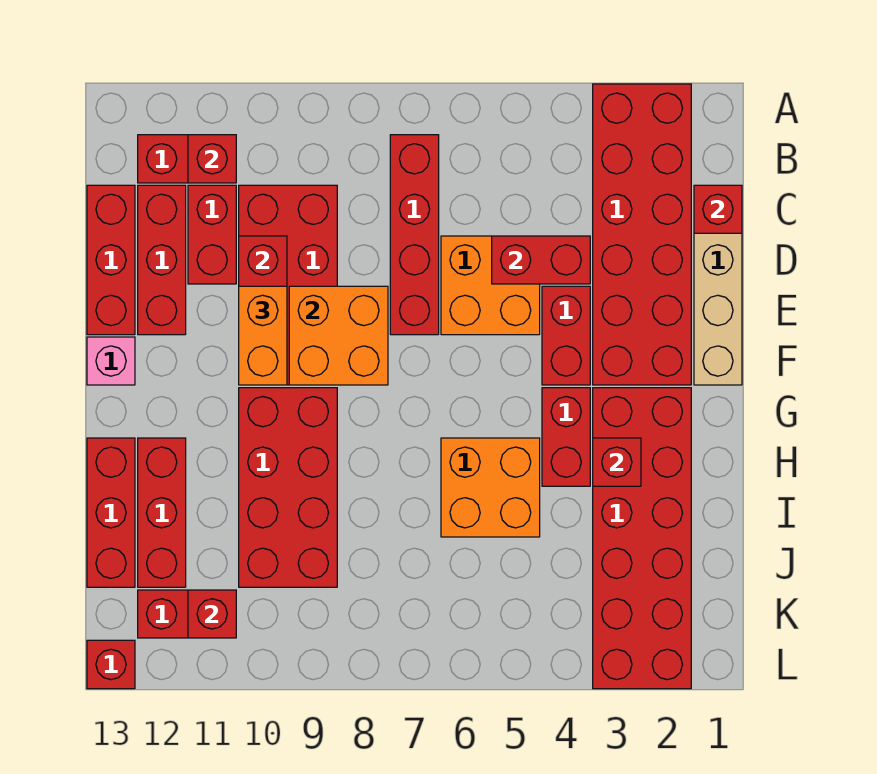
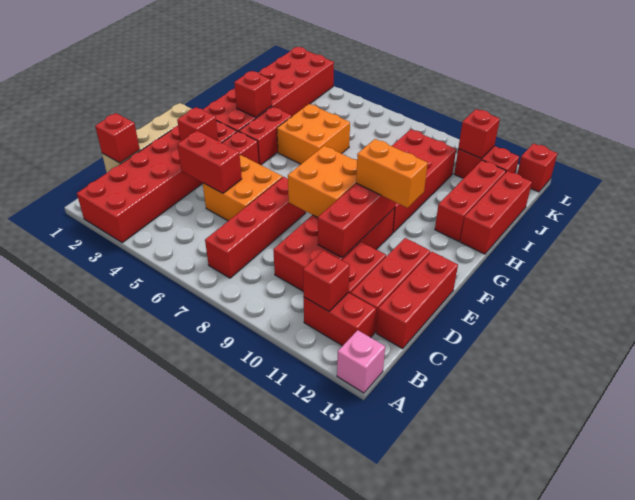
none -> red brick E3 level 2
orange brick E10:F10 level 3 -> orange brick F10:F11 level 3
pink brick F13 level 1 -> pink brick A13 level 1

